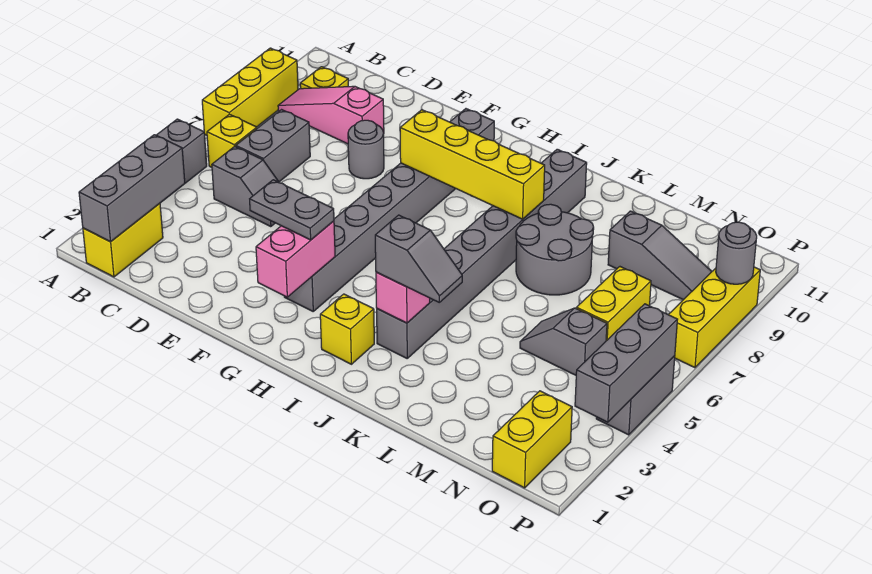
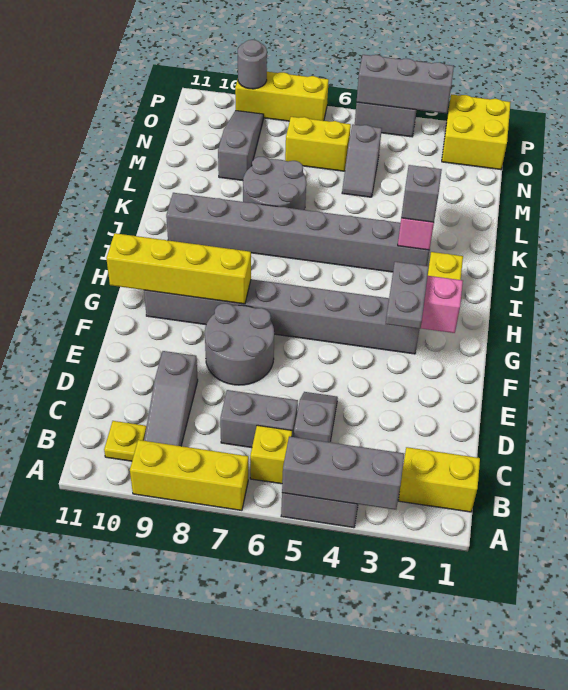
grey brick B1:B3 level 2 -> grey brick A3:A5 level 2
pink slope B9:D9 level 1 top D -> grey slope B9:D9 level 1 top D
grey round brick E8 level 1 -> grey round brick E7:F8 level 1
yellow brick G8:J8 level 2 -> yellow brick G8:G11 level 2
yellow brick O1:O2 level 1 -> yellow brick O1:P2 level 1

